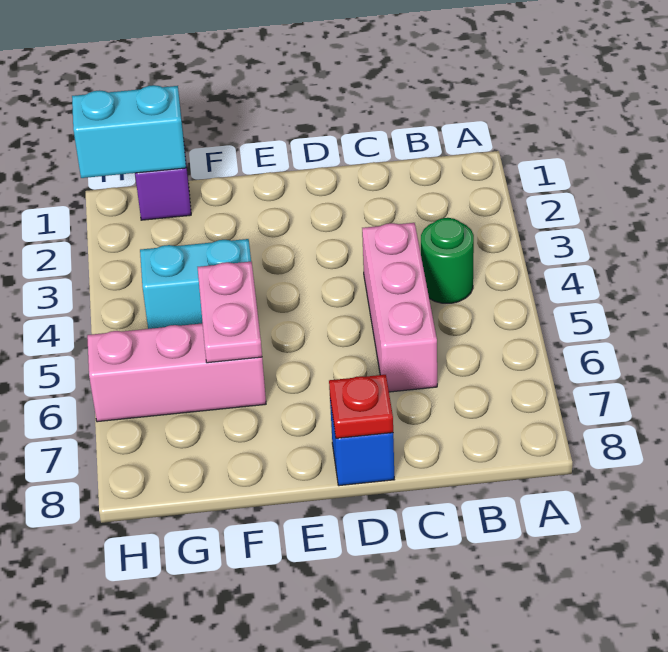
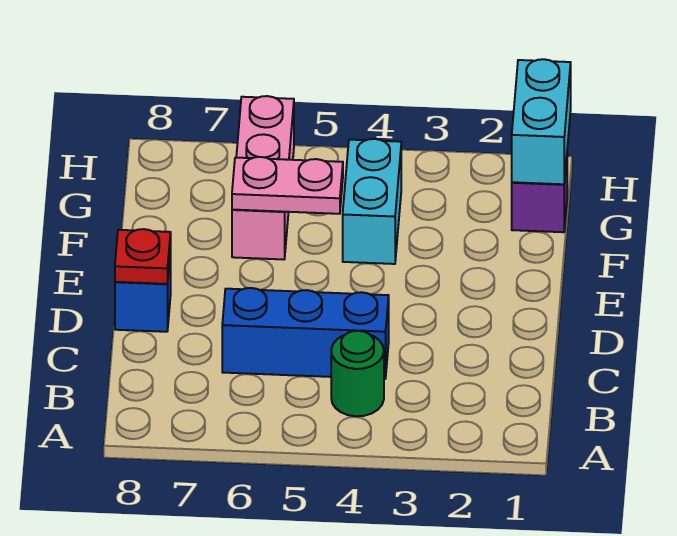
pink brick C4:C6 level 1 -> blue brick C4:C6 level 1

